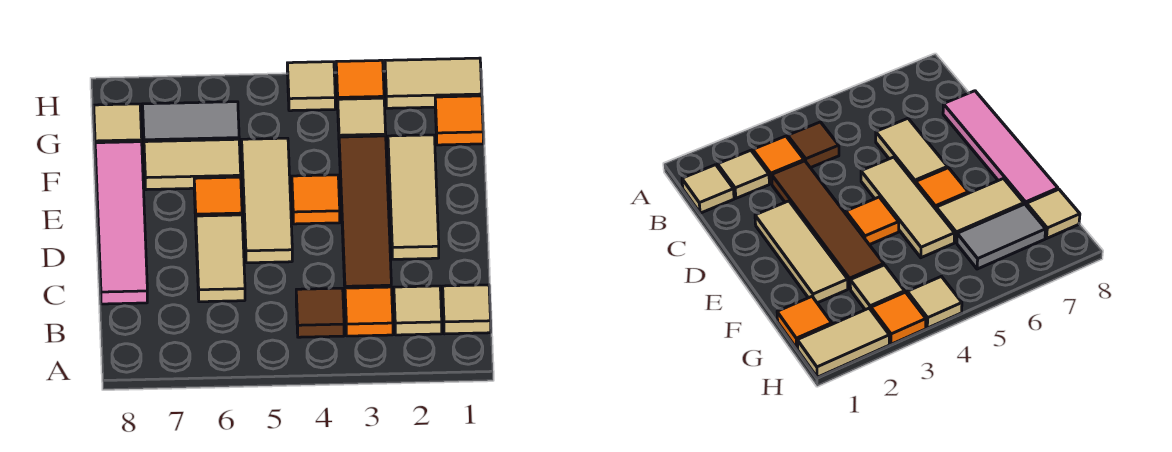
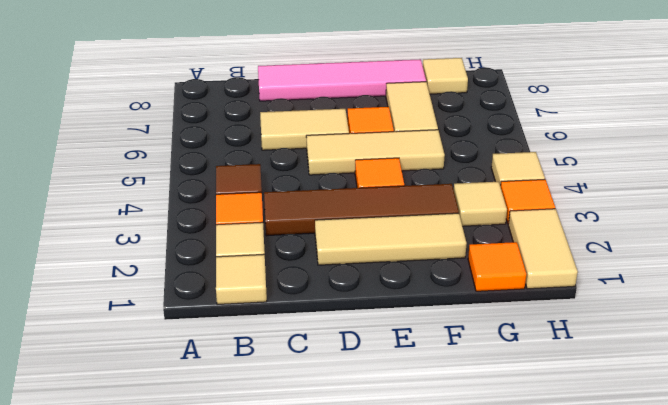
grey tile G6:G7 level 1 -> none

